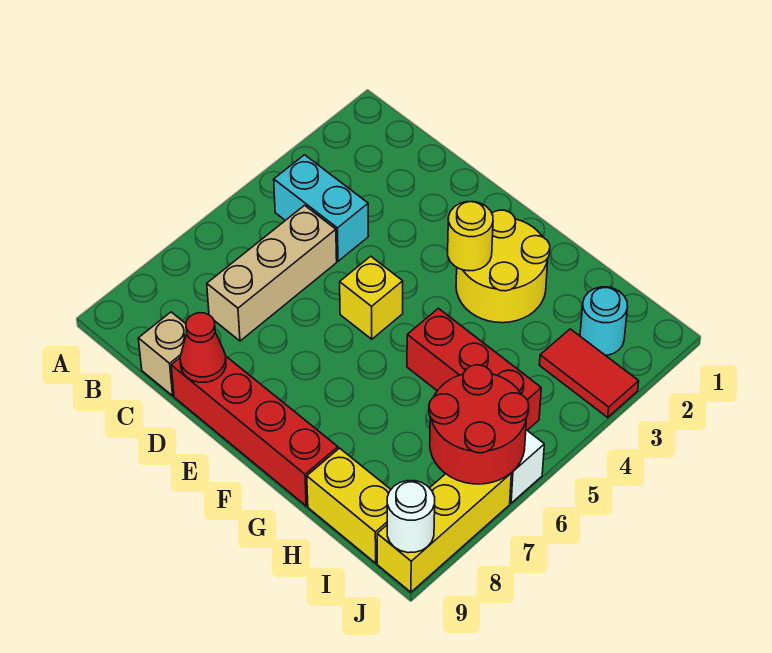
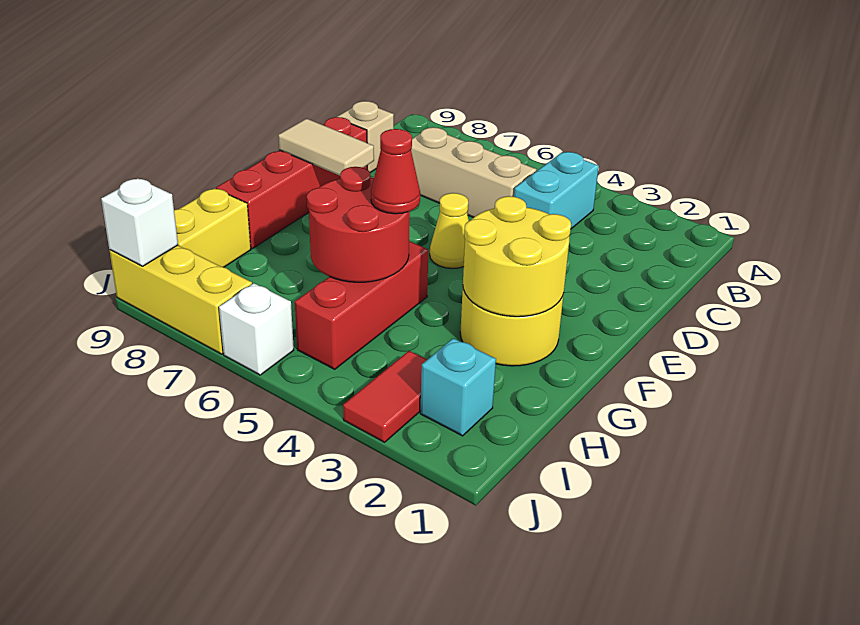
red cone D9 level 2 -> red cone G5 level 3
yellow brick E5 level 1 -> yellow cone E5 level 1
none -> tan tile E8:E9 level 2
yellow round brick F3 level 2 -> yellow round brick F2:G3 level 2
cyan round brick I2 level 1 -> cyan brick I2 level 1
red round brick I6:J7 level 2 -> red round brick G5:H6 level 2
white round brick J9 level 2 -> white brick J9 level 2

